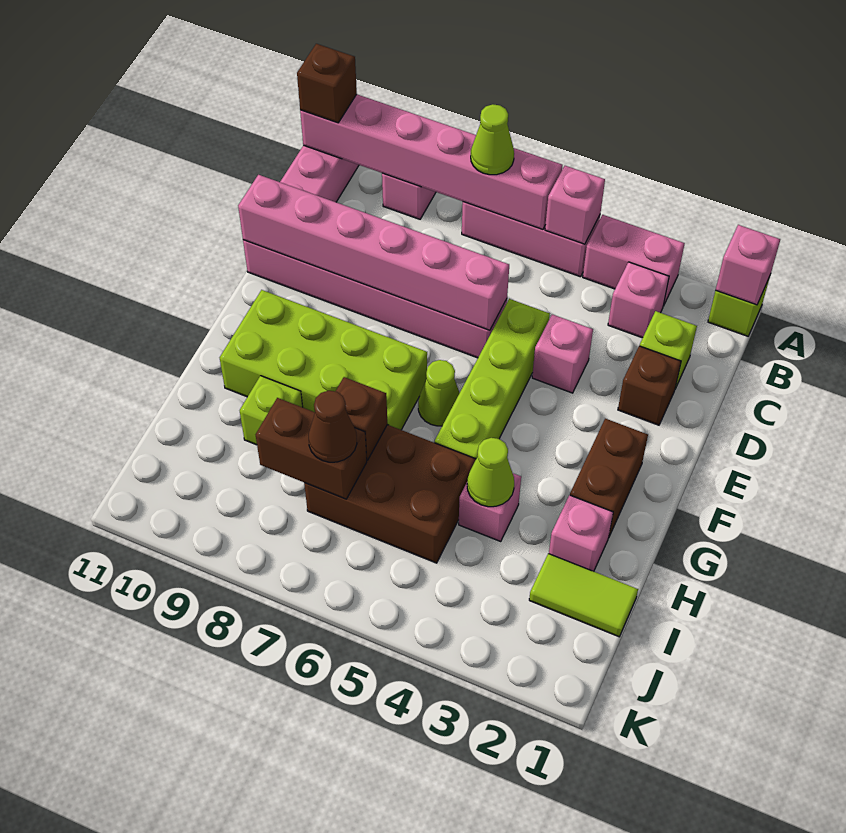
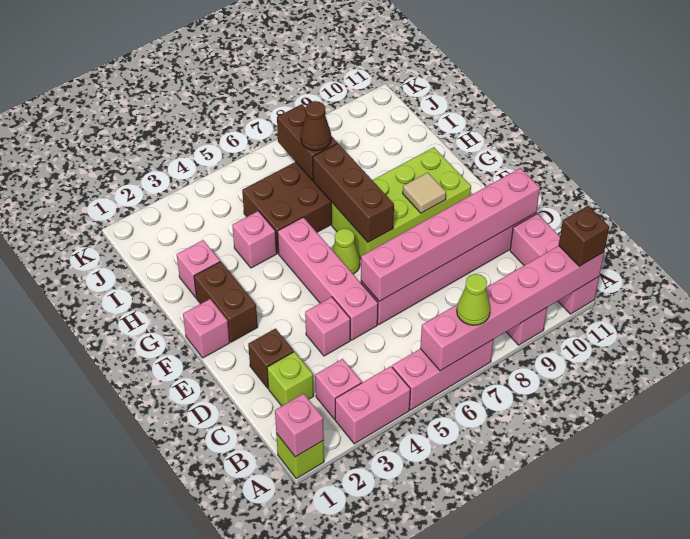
pink brick A5 level 2 -> pink brick F1 level 1
lime brick D5:G5 level 1 -> pink brick D5:G5 level 1
none -> tan tile F9 level 2
lime cone H4 level 2 -> none
brown brick H7 level 2 -> brown brick F7:H7 level 2
lime brick H9 level 1 -> none
lime tile I1:I2 level 1 -> none
brown brick I7:I8 level 2 -> brown brick I7:J7 level 2

